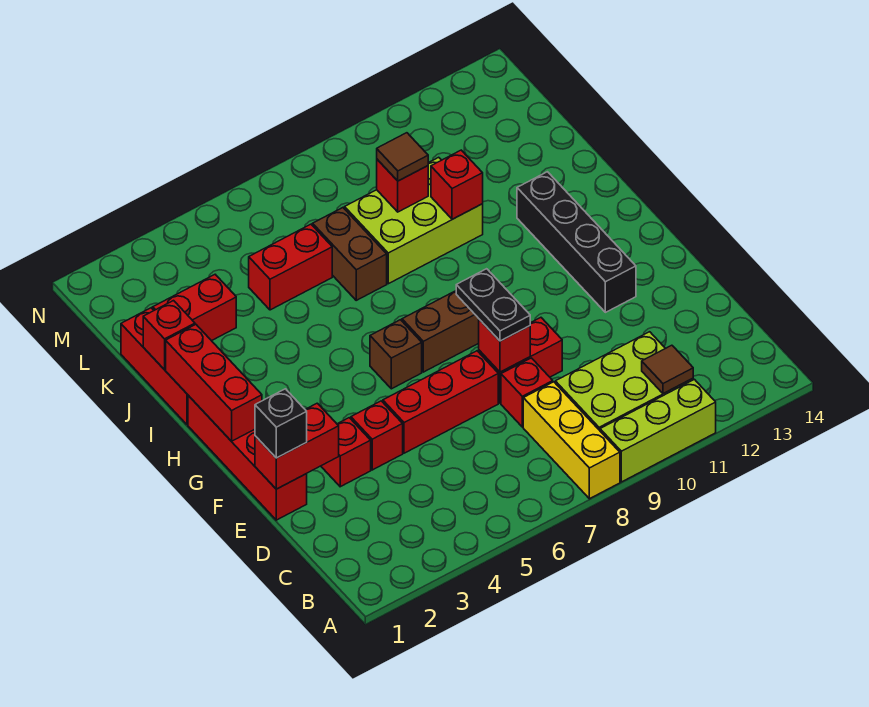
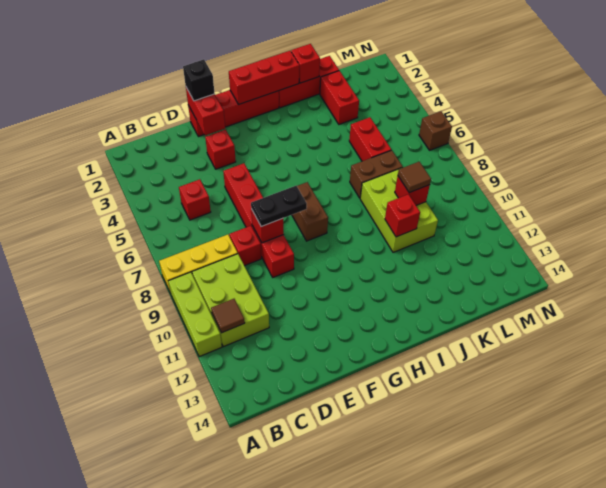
red brick E4 level 1 -> red brick C5 level 1
black brick F12:I12 level 1 -> none
brown brick G6 level 1 -> brown brick N6 level 1

